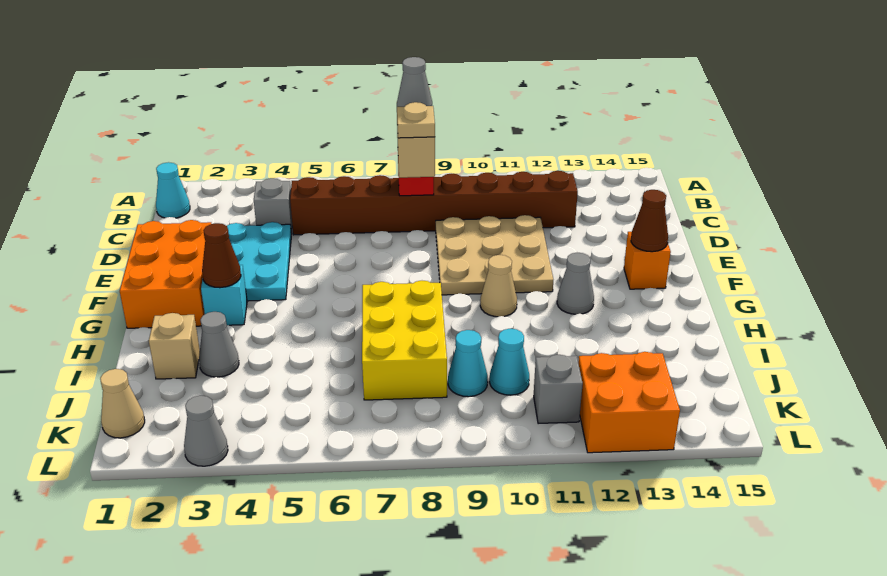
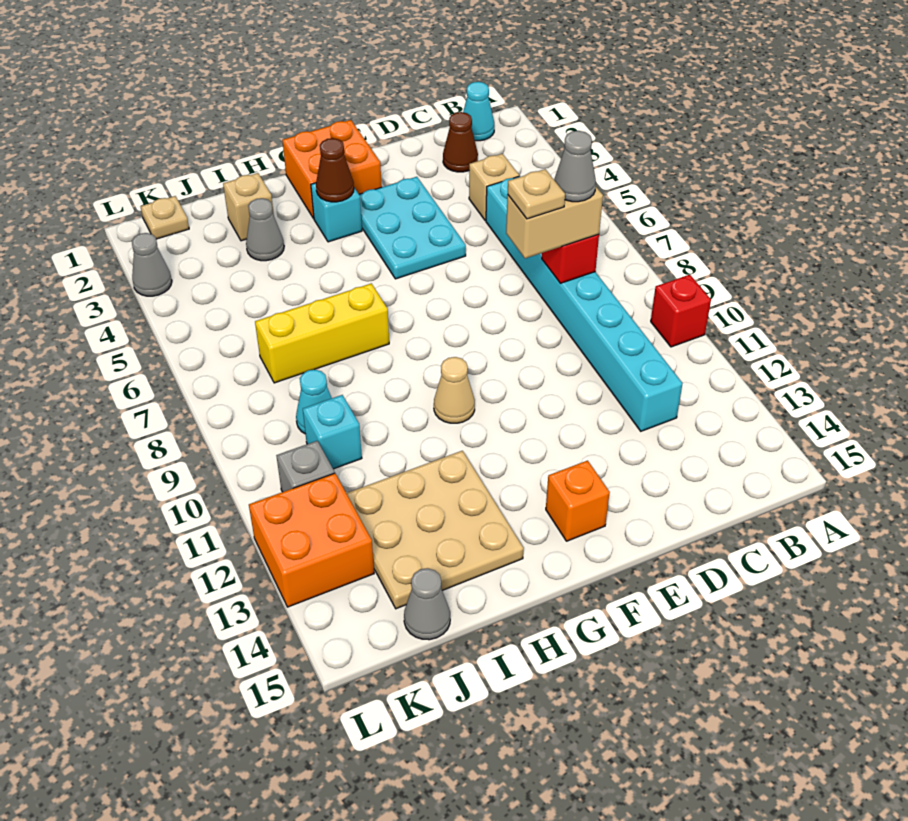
none -> red brick A10 level 1
grey brick C4 level 1 -> tan brick C4 level 1
brown brick C5:C12 level 1 -> cyan brick C5:C12 level 1
cyan plate D3:F4 level 1 -> cyan plate E3:F5 level 1
tan plate D9:F11 level 1 -> tan plate H12:J14 level 1
orange brick E1:G2 level 1 -> orange brick F1:G2 level 1
brown cone F14 level 2 -> brown cone C2 level 1
grey cone G12 level 1 -> grey cone J15 level 1
yellow brick H7:J8 level 1 -> yellow brick H7:J7 level 1
cyan cone J10 level 1 -> cyan brick J10 level 1
tan cone K1 level 1 -> tan plate K1 level 1

